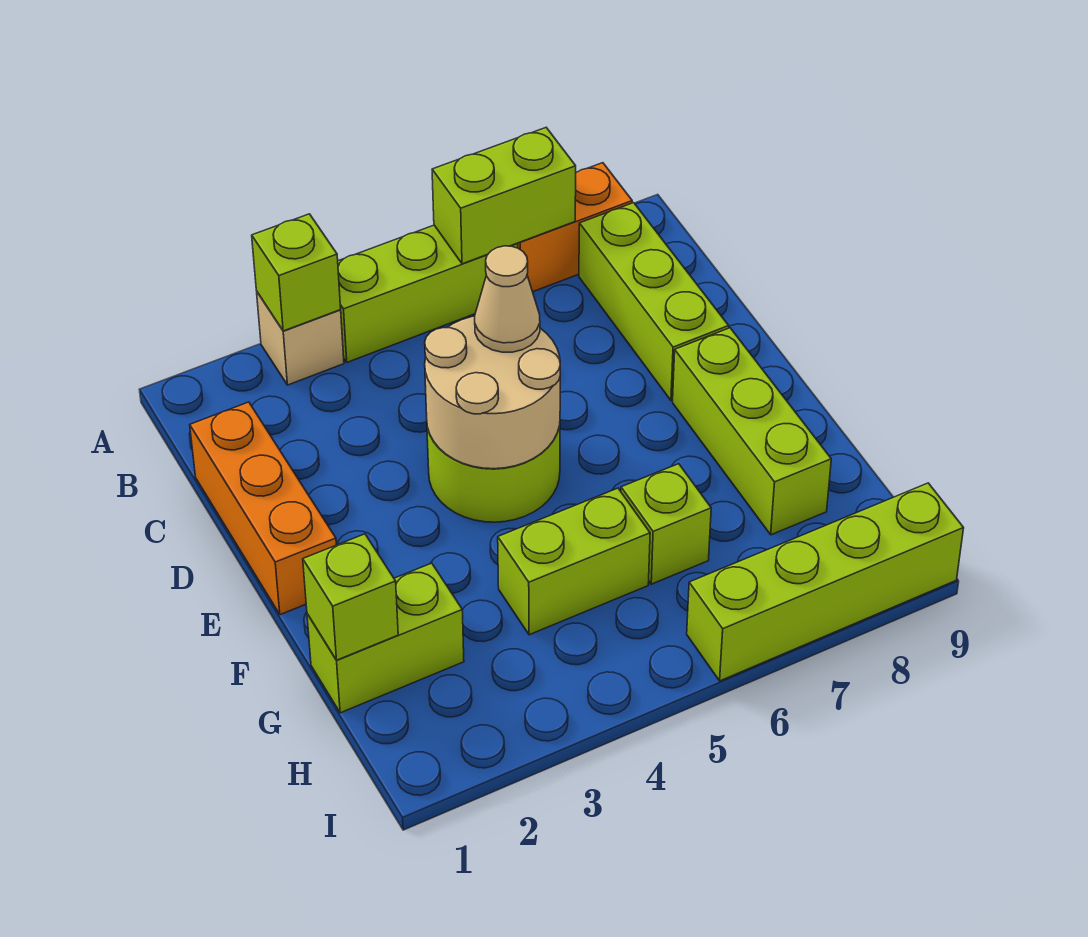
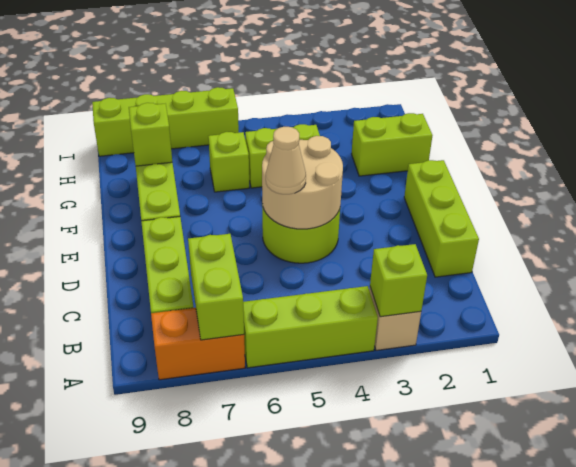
lime brick A6:A7 level 2 -> lime brick A7:B7 level 2
orange brick C1:E1 level 1 -> lime brick C1:E1 level 1
lime brick G1 level 2 -> lime brick G8 level 2

